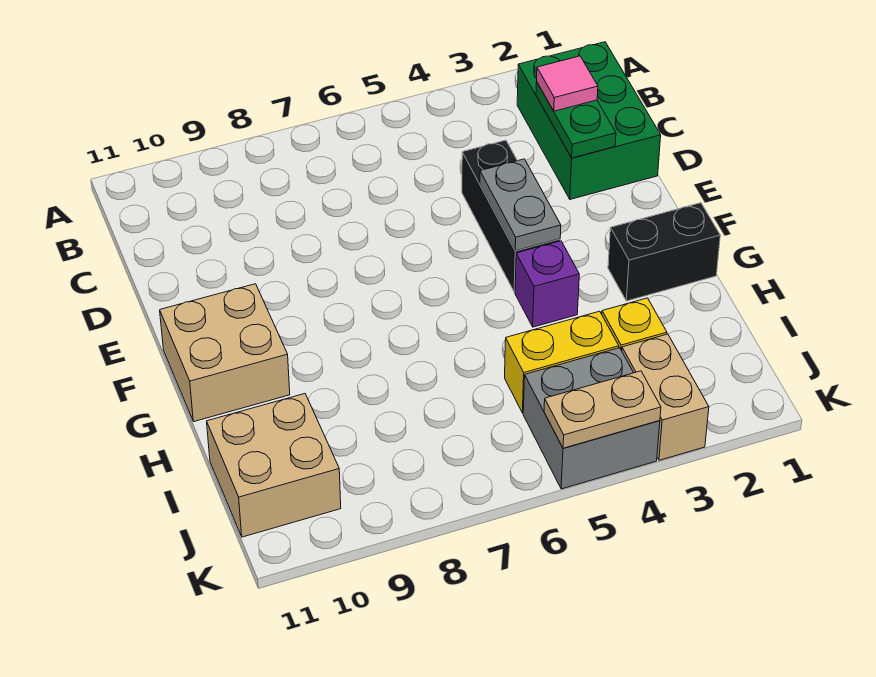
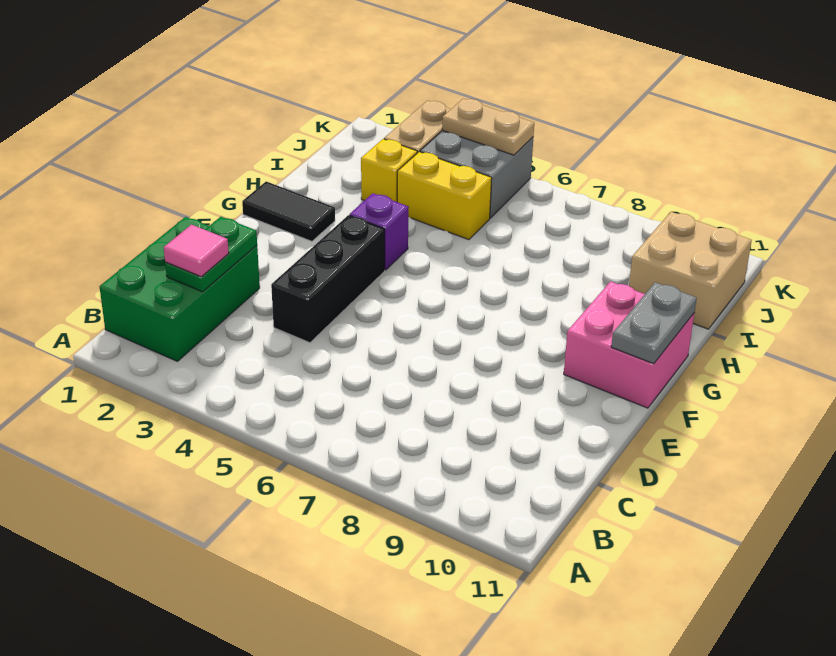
grey plate E4:F4 level 2 -> grey plate F11:G11 level 2
tan brick F10:G11 level 1 -> pink brick F10:G11 level 1
black brick G1:G2 level 1 -> black tile G1:G2 level 1

